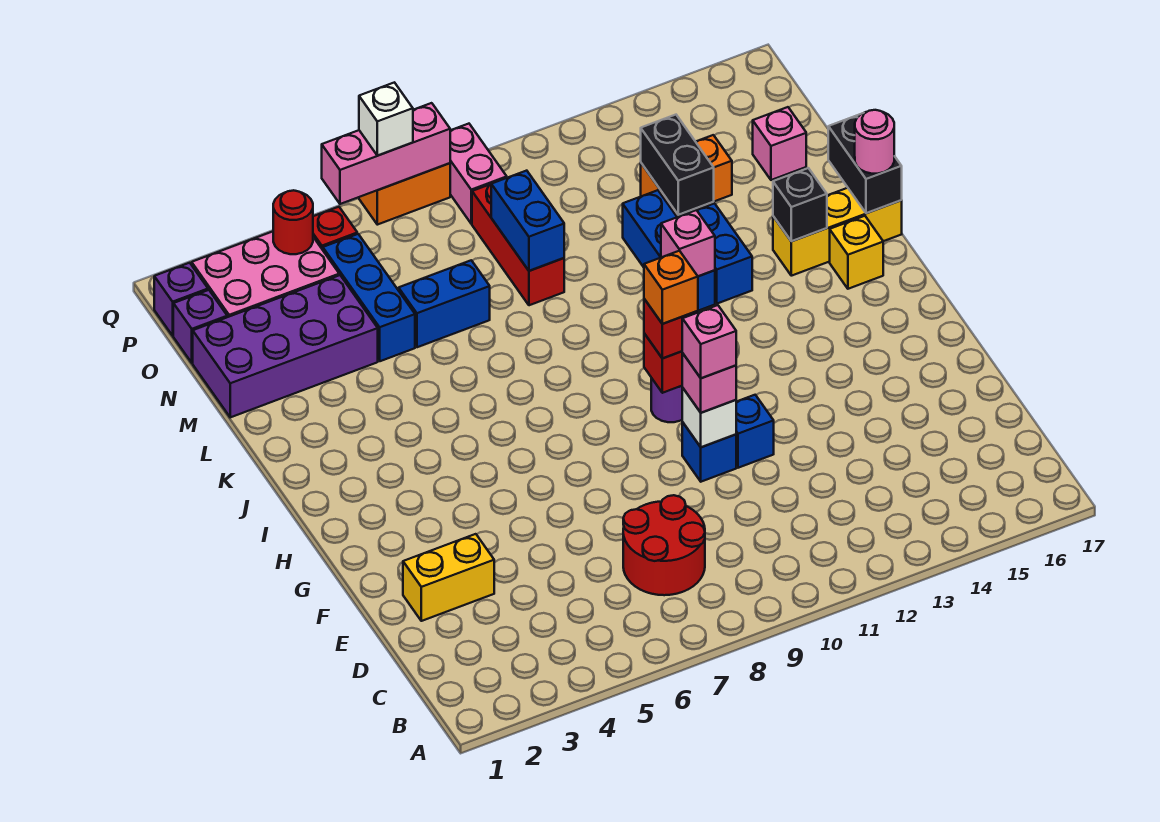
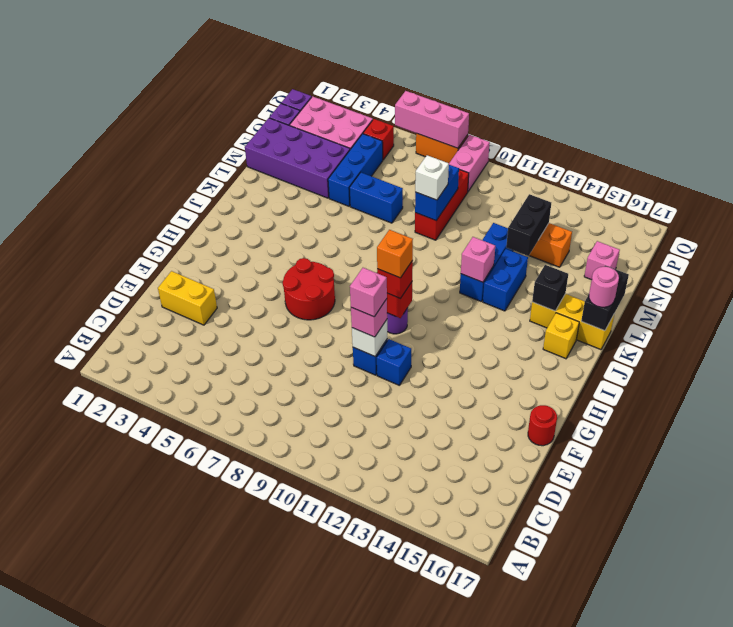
red round brick C7:D8 level 1 -> red round brick G6:H7 level 1
red round brick P4 level 2 -> red round brick F17 level 1
white brick Q7 level 3 -> white brick M9 level 3

